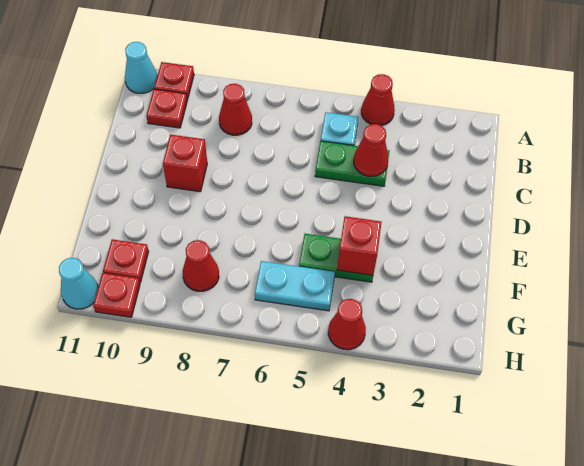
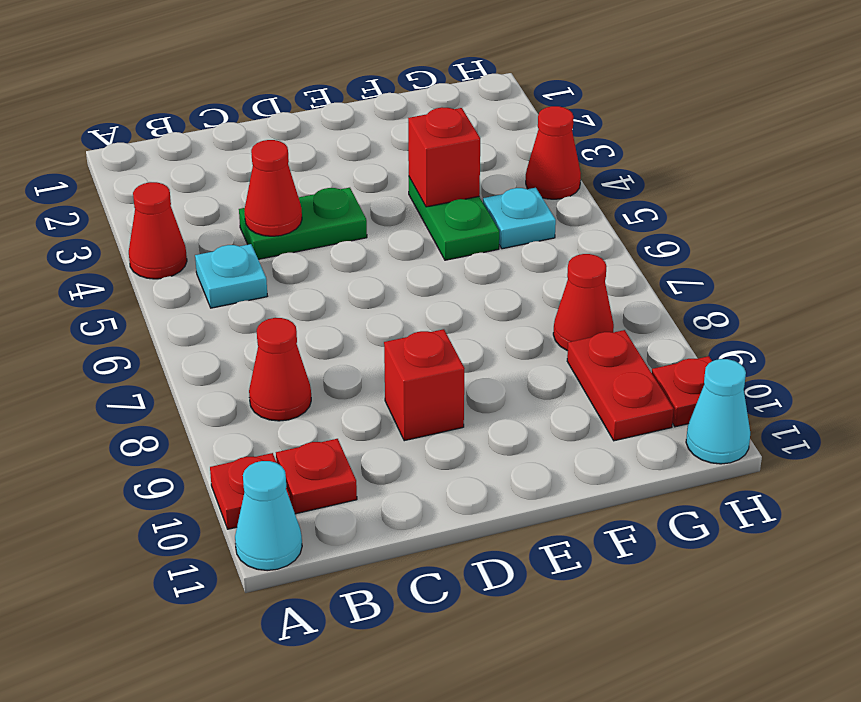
green plate C4:C5 level 1 -> green plate C4:D4 level 1
cyan plate G5:G6 level 1 -> cyan plate G5 level 1
red plate G10 level 1 -> red plate G9:G10 level 1

